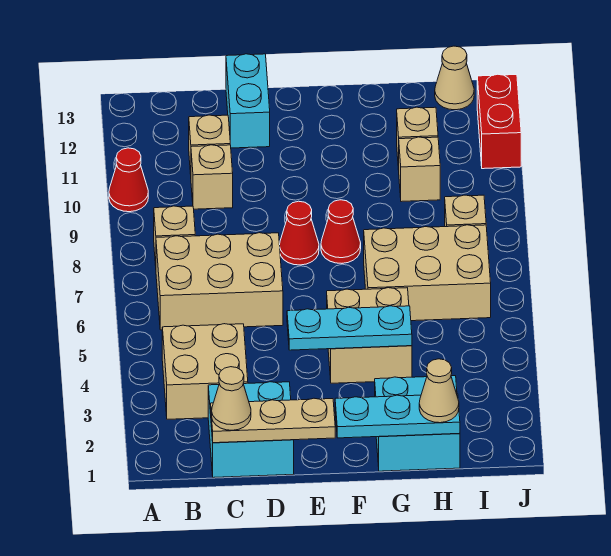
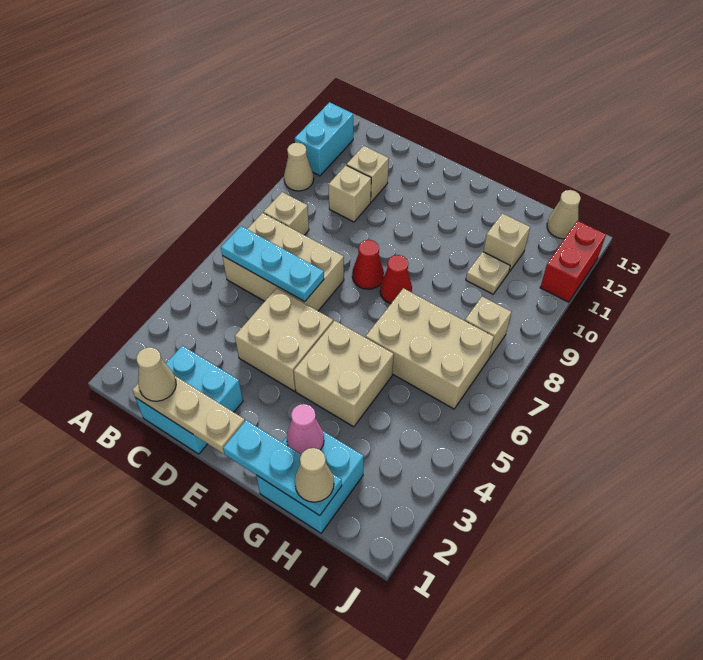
red cone A10 level 1 -> tan cone A10 level 1
tan brick B3:C4 level 1 -> tan brick D4:E5 level 1
cyan brick D12:D13 level 1 -> cyan brick A11:A12 level 1
cyan plate E4:G4 level 2 -> cyan plate B6:D6 level 2
none -> pink cone G2 level 2
tan brick H10 level 1 -> tan plate H10 level 1

